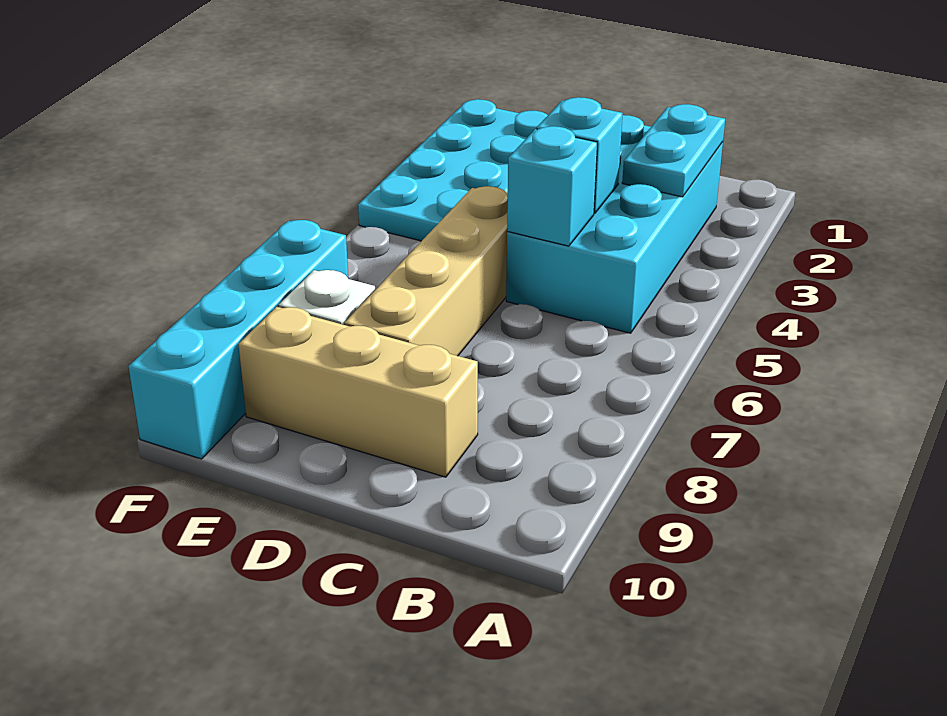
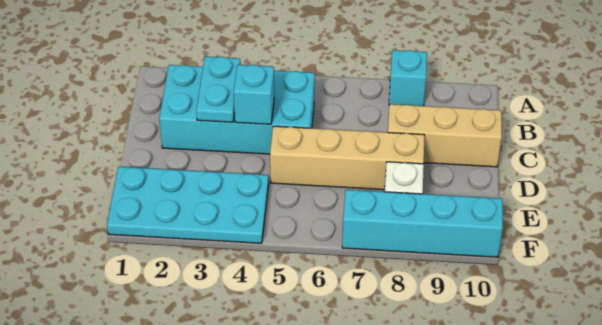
cyan plate B2:B3 level 2 -> cyan plate B3:C3 level 2
cyan brick C5 level 2 -> cyan brick A8 level 1
tan brick C9:E9 level 1 -> tan brick C8:C10 level 1

